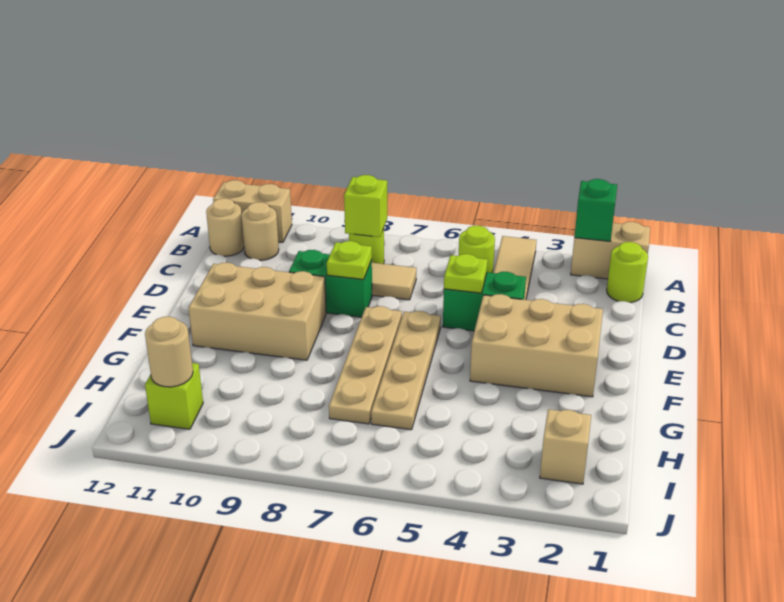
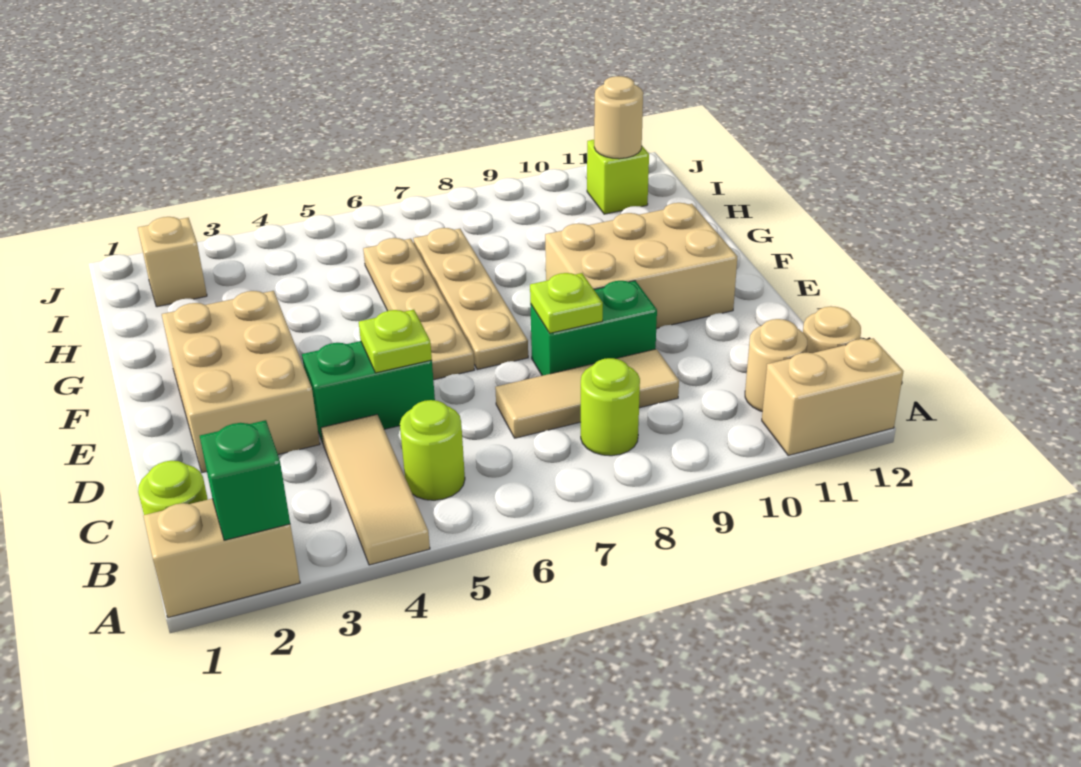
lime brick B8 level 2 -> none
tan brick E2:F4 level 1 -> tan brick D2:F3 level 1

